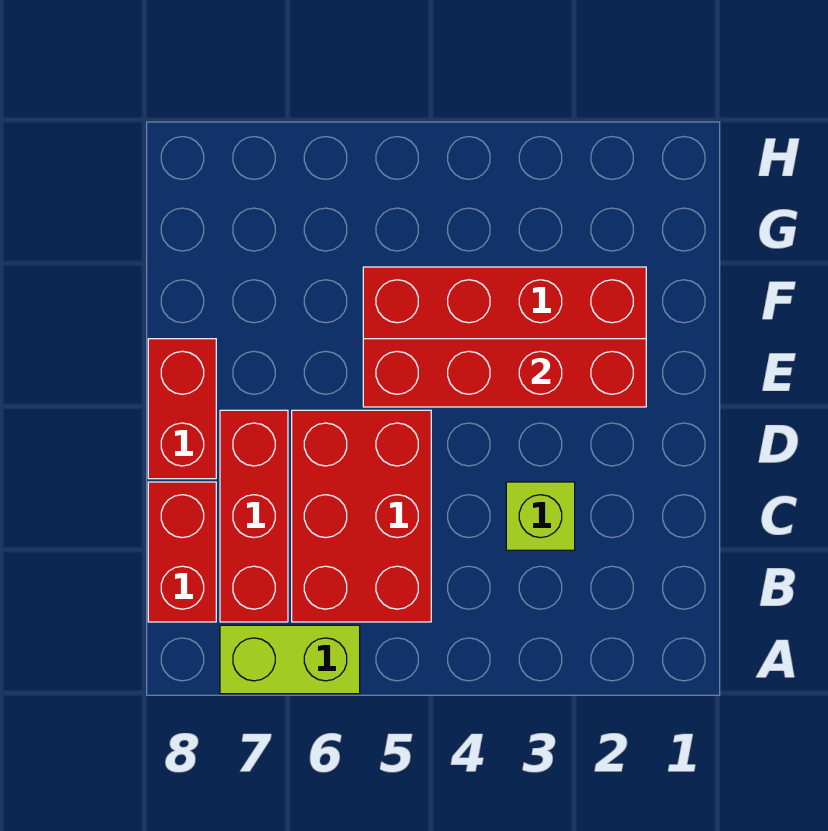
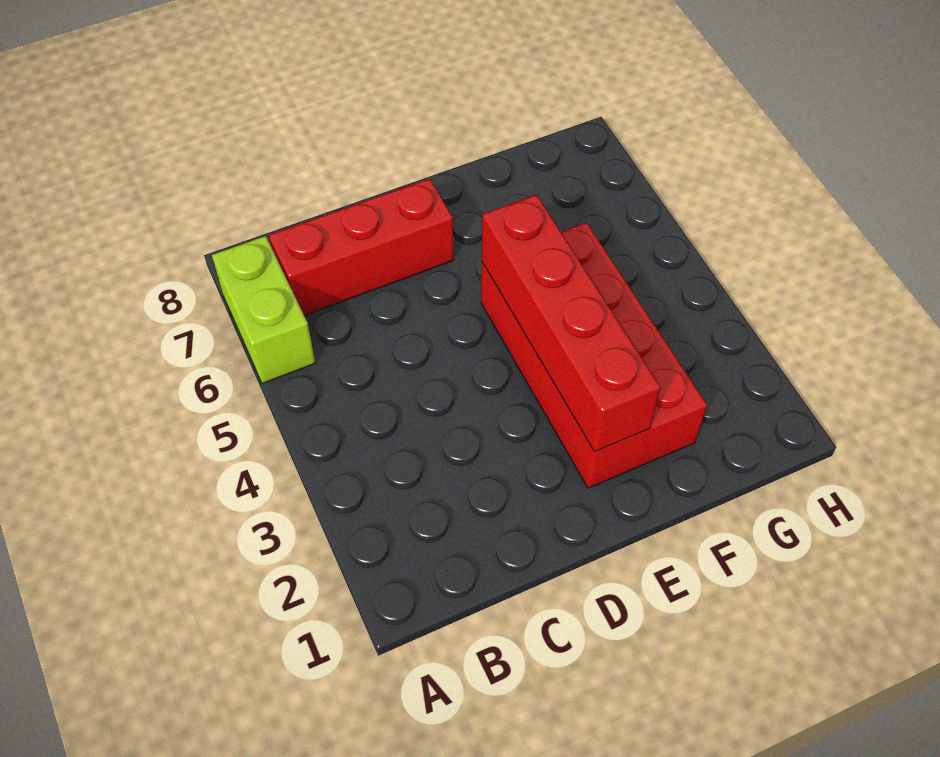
red brick B5:D6 level 1 -> none
red brick B8:C8 level 1 -> none
lime brick C3 level 1 -> none
red brick D8:E8 level 1 -> none

